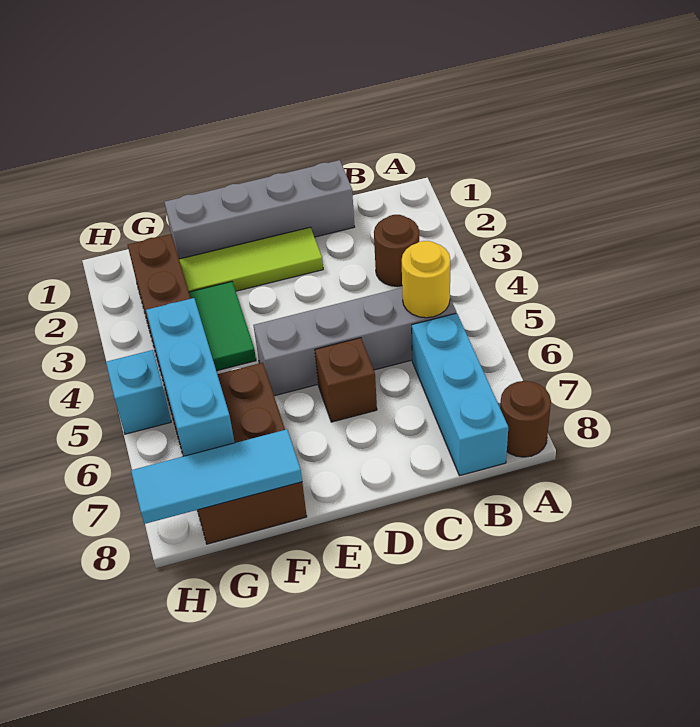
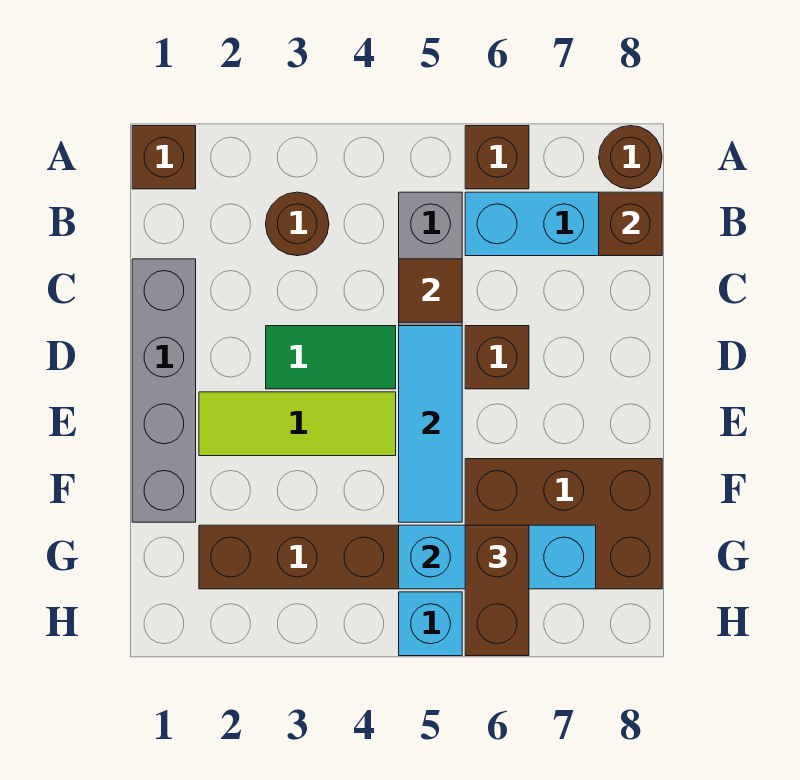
none -> brown brick A1 level 1
none -> brown brick A6 level 1
yellow round brick B5 level 2 -> none
none -> brown brick B8 level 2
none -> brown tile C5 level 2
lime tile D2:F2 level 1 -> lime tile E2:E4 level 1
green tile F3:F4 level 1 -> green tile D3:D4 level 1
cyan tile F8:H8 level 2 -> cyan tile D5:F5 level 2
none -> brown brick G6:H6 level 3

